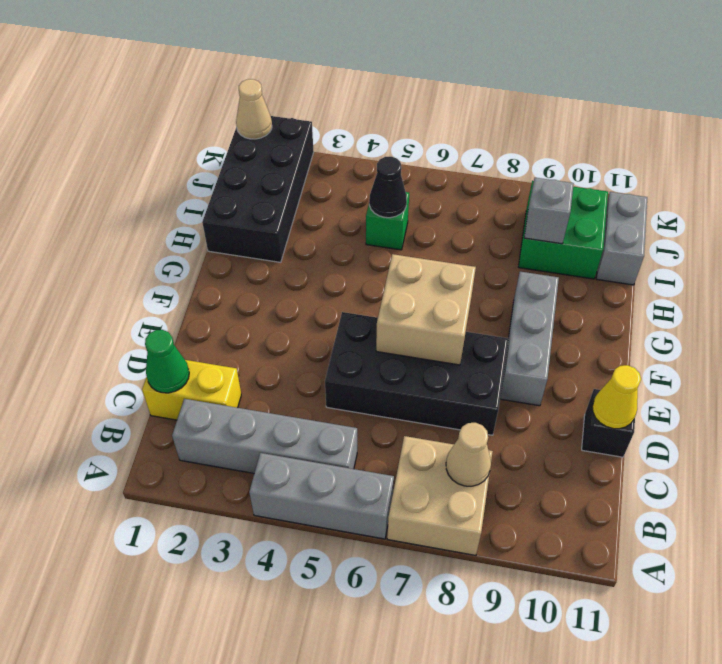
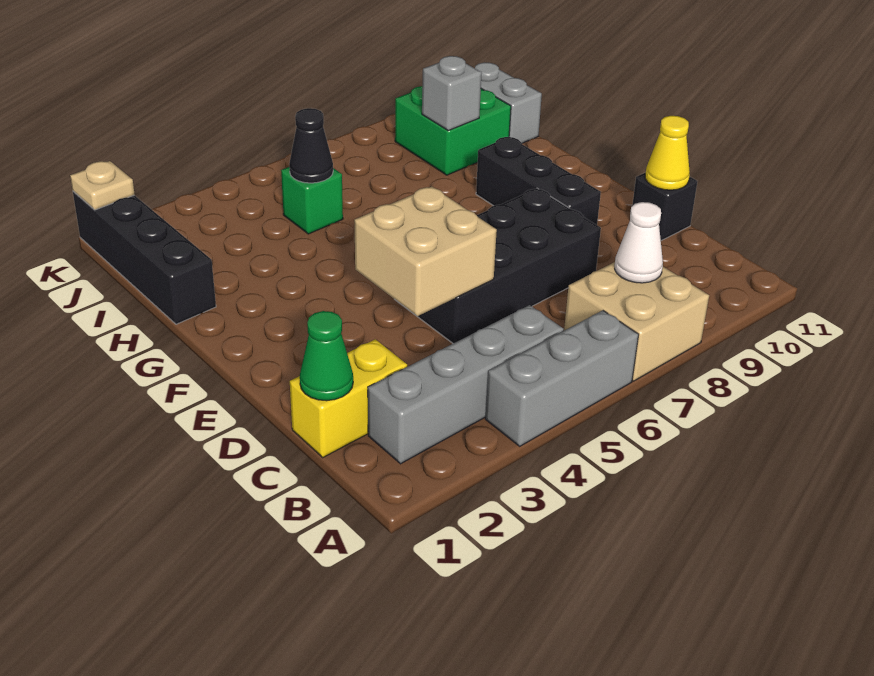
tan cone B8 level 2 -> white cone B8 level 2
tan brick E6:F7 level 2 -> tan brick D4:E5 level 2
grey brick E9:G9 level 1 -> black brick E9:G9 level 1
black brick H1:K2 level 1 -> black brick H1:K1 level 1
tan cone K1 level 2 -> tan plate K1 level 2

